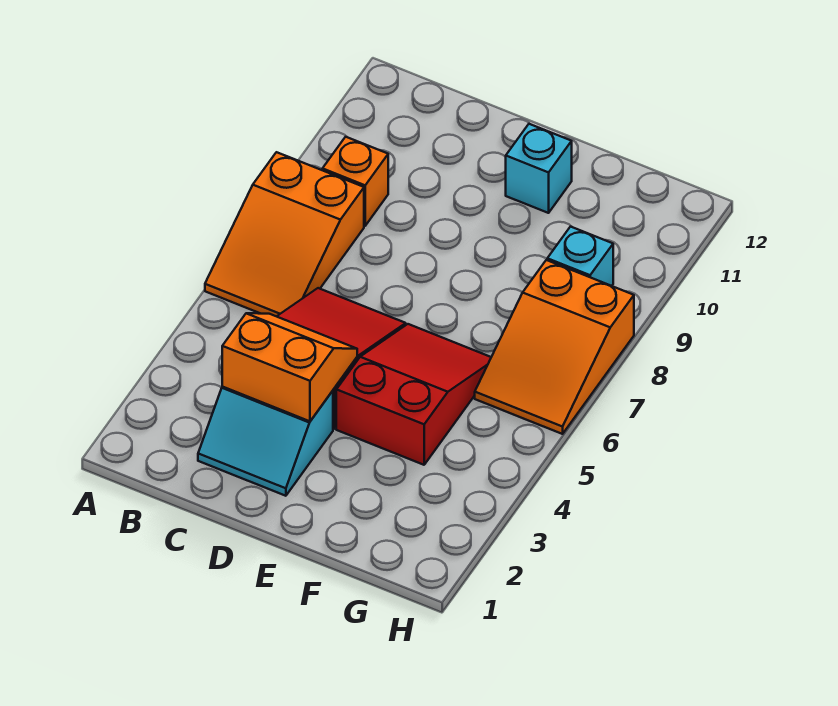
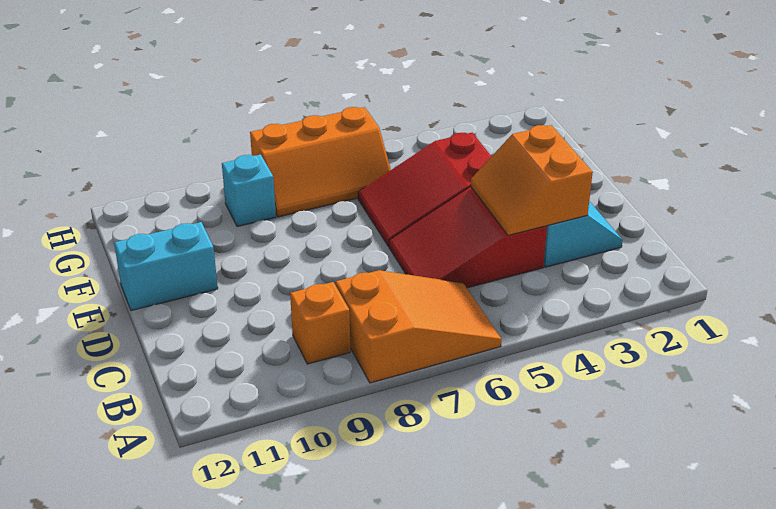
cyan brick E11 level 1 -> cyan brick E11:E12 level 1
orange slope G6:H8 level 1 top 8 -> orange slope G6:H8 level 1 top H

